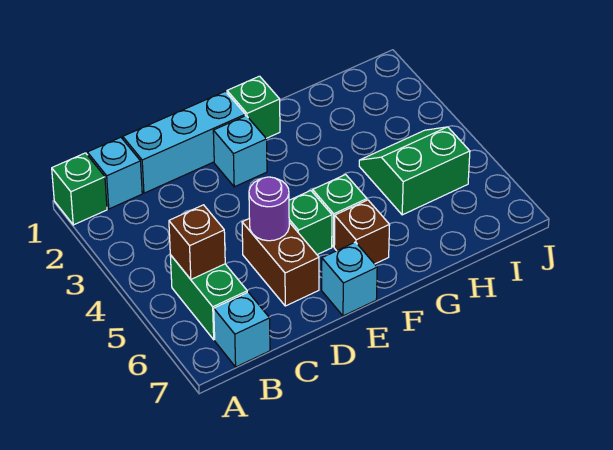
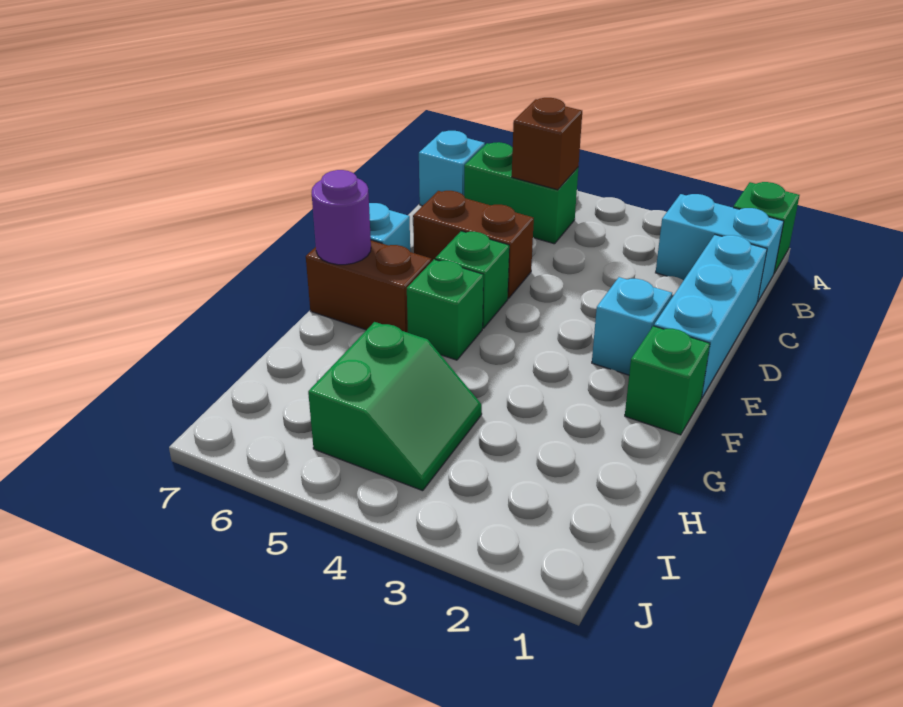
cyan brick B1 level 1 -> cyan brick B1:B2 level 1
purple round brick D5 level 2 -> purple round brick F7 level 2
brown brick F6 level 1 -> brown brick F6:F7 level 1

